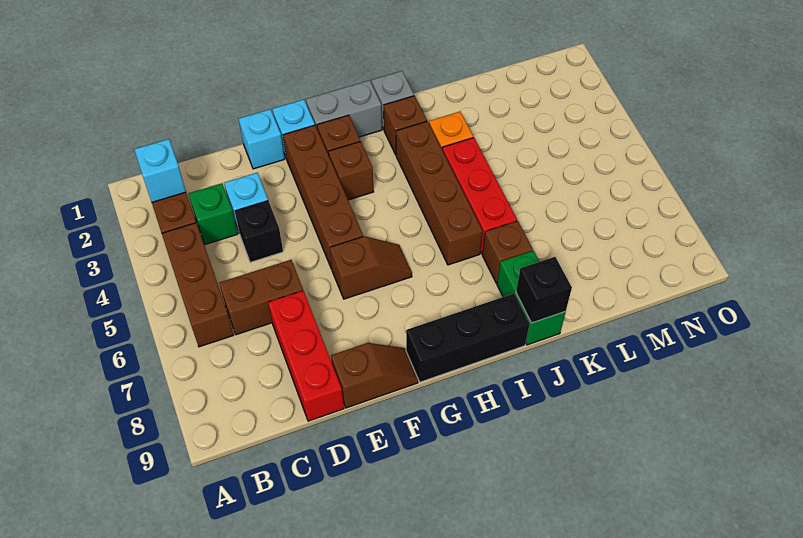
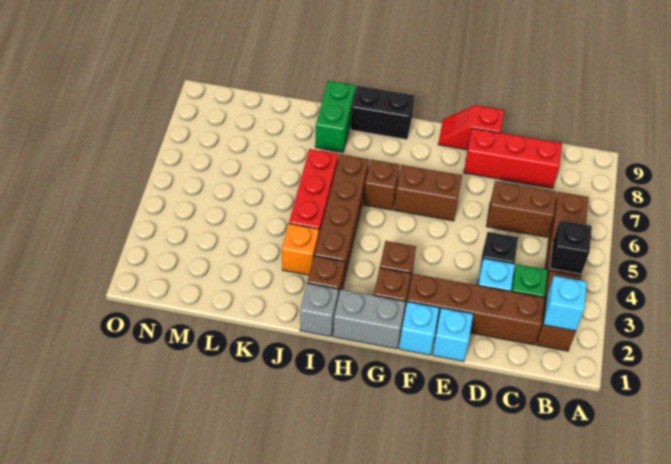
red brick D7:D9 level 1 -> red brick C8:E8 level 1
brown slope E9:F9 level 1 top E -> red slope E9:F9 level 1 top E
brown brick F2:F5 level 1 -> brown brick C2:F2 level 1
brown slope F6:G6 level 1 top F -> brown brick F6:G6 level 1
black brick G9:I9 level 1 -> black brick H9:I9 level 1
brown brick J7 level 1 -> brown brick H6 level 1
black brick J9 level 2 -> black brick B4 level 2

